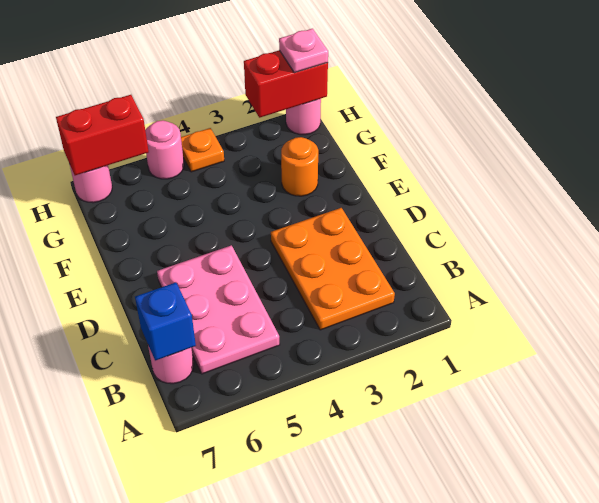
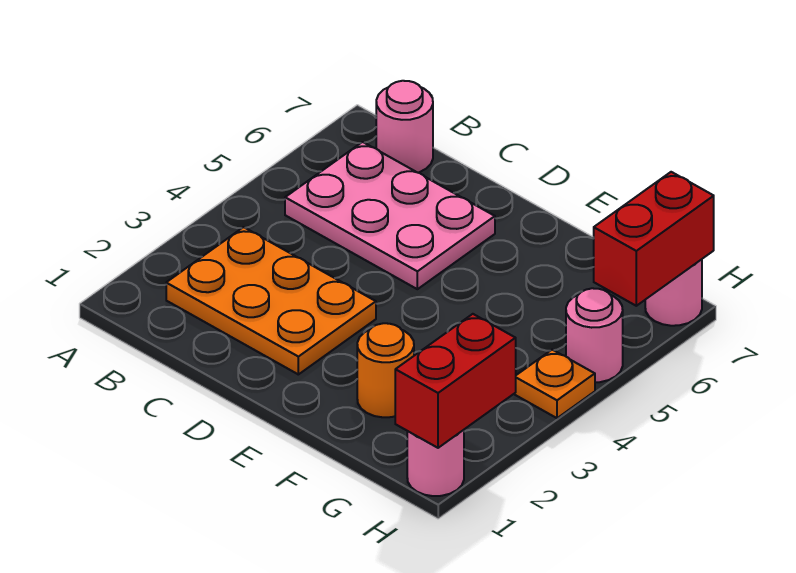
blue brick B7 level 2 -> none
pink plate H1 level 3 -> none

